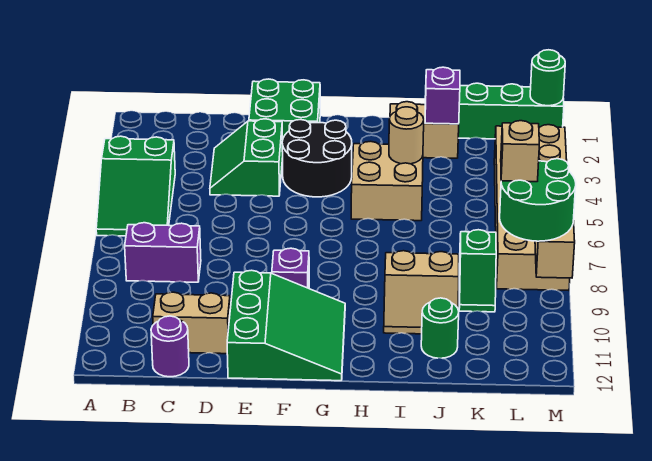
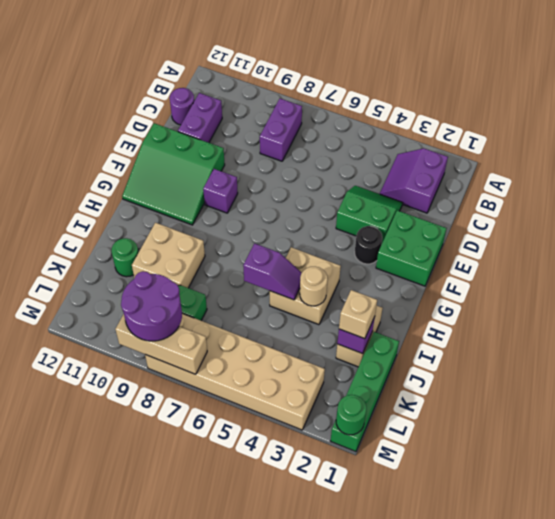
green slope A4:B6 level 1 top 4 -> none
none -> purple slope B2:C3 level 1 top 2
tan brick C11:D11 level 1 -> purple brick C11:D11 level 1
black round brick F3:G4 level 1 -> black round brick F3 level 1
none -> purple slope I5:I6 level 2 top 6
tan slope I9:J10 level 1 top 9 -> tan brick I9:J10 level 1
green round brick L8:M9 level 3 -> purple round brick L8:M9 level 3
tan brick L8 level 4 -> tan brick J2 level 3

